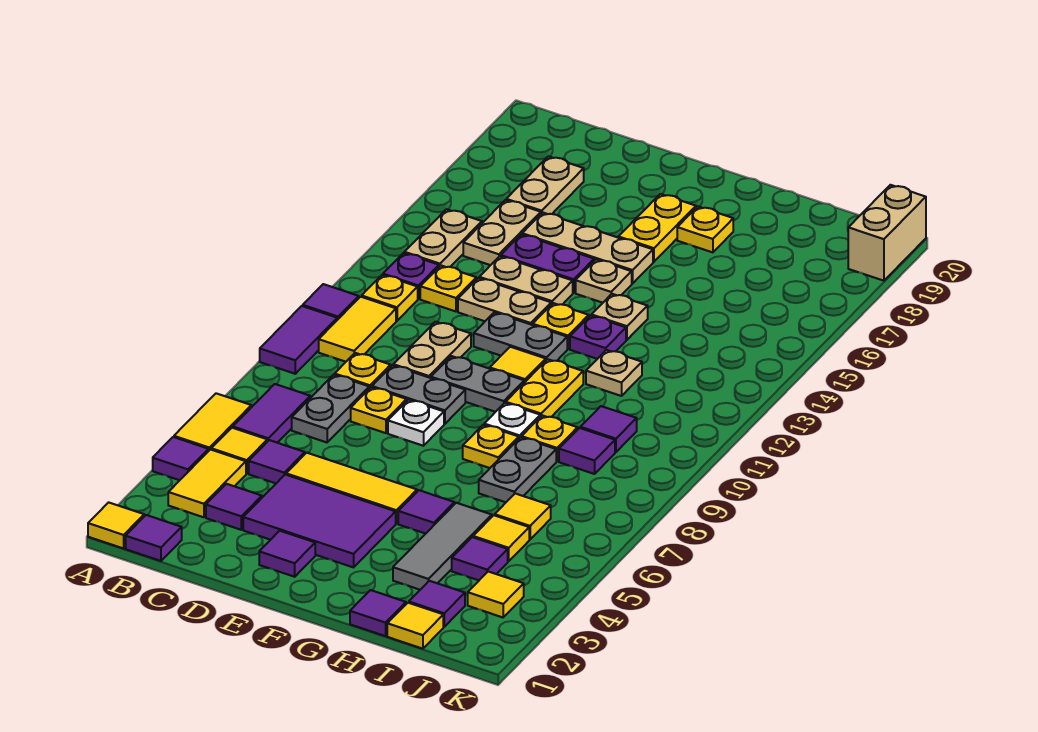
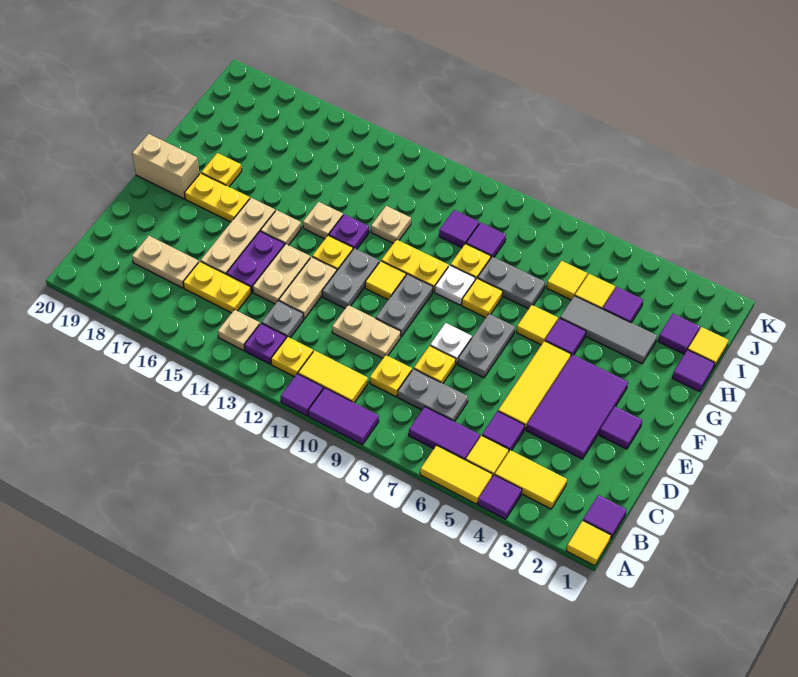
tan plate B14:B15 level 1 -> tan plate B14 level 1
purple tile C3 level 1 -> none
yellow plate C13 level 1 -> grey plate C13 level 1
tan plate C15:C16 level 1 -> yellow plate C15:C16 level 1
grey plate D9:E9 level 1 -> grey plate E7:F7 level 1
yellow tile J3 level 1 -> yellow tile G6 level 1
tan brick K19:K20 level 1 -> tan brick F19:F20 level 1

